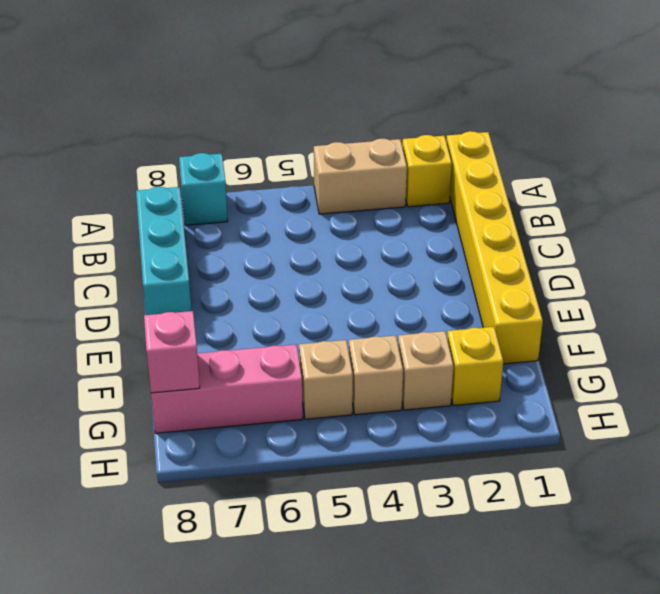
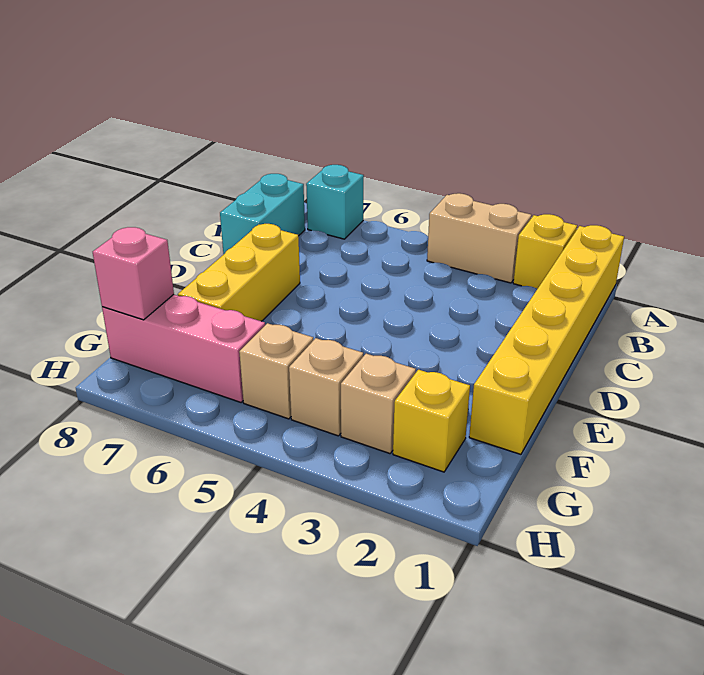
cyan brick B8:D8 level 1 -> cyan brick B8:C8 level 1
none -> yellow brick D7:F7 level 1

